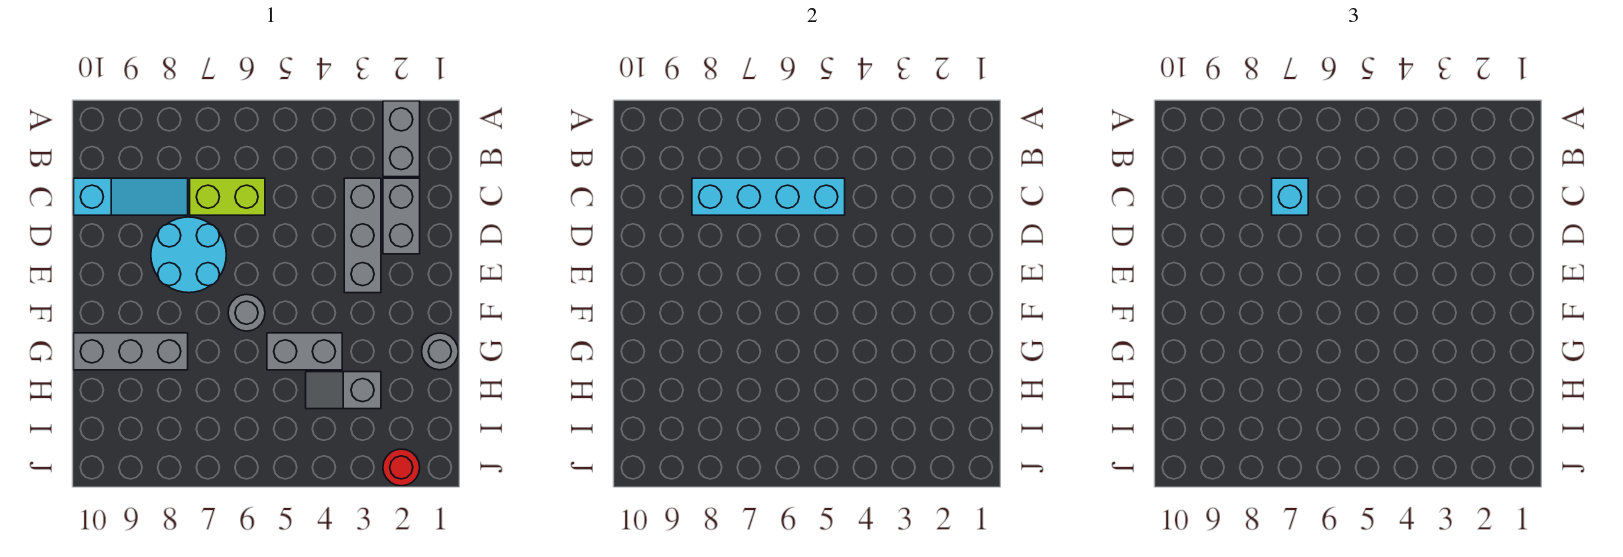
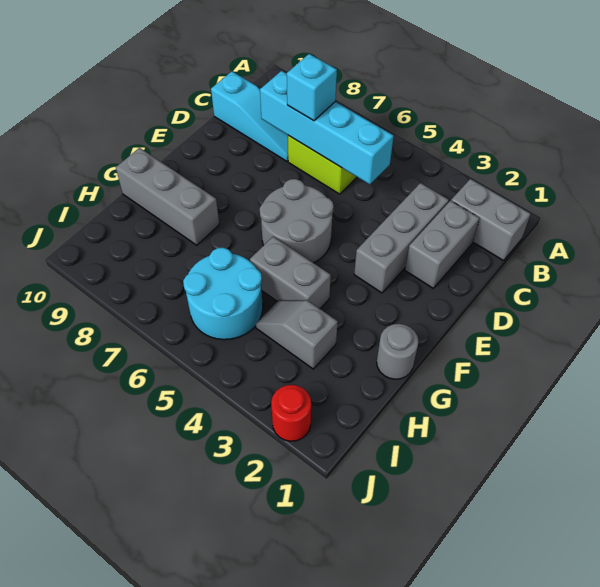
grey brick A2:B2 level 1 -> grey brick B1:B2 level 1
cyan round brick D7:E8 level 1 -> cyan round brick H5:I6 level 1
grey round brick F6 level 1 -> grey round brick E5:F6 level 1

